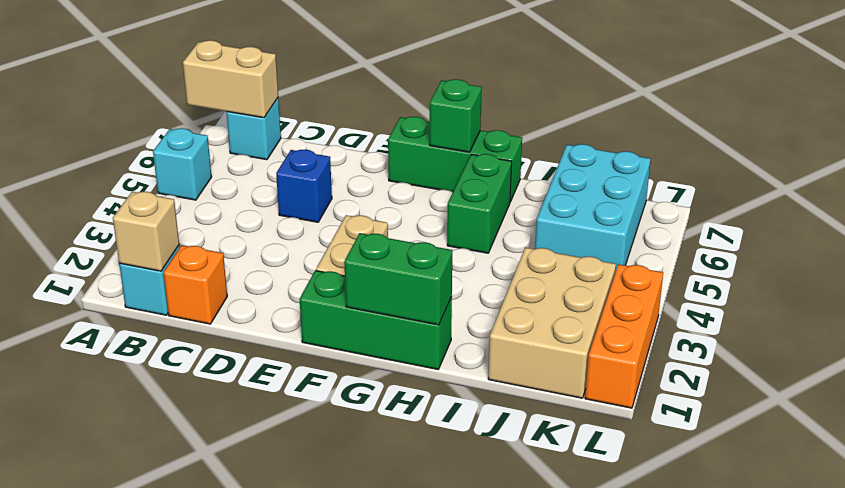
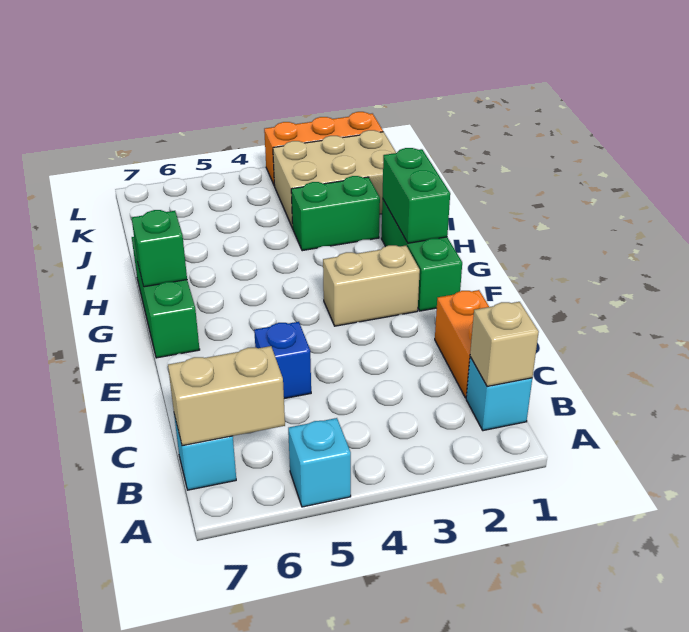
tan brick A7:B7 level 2 -> tan brick B6:B7 level 2
orange brick C1 level 1 -> orange brick C1:D1 level 1
green brick H5:H6 level 1 -> green brick I2:I3 level 1
cyan brick J5:K7 level 1 -> none

